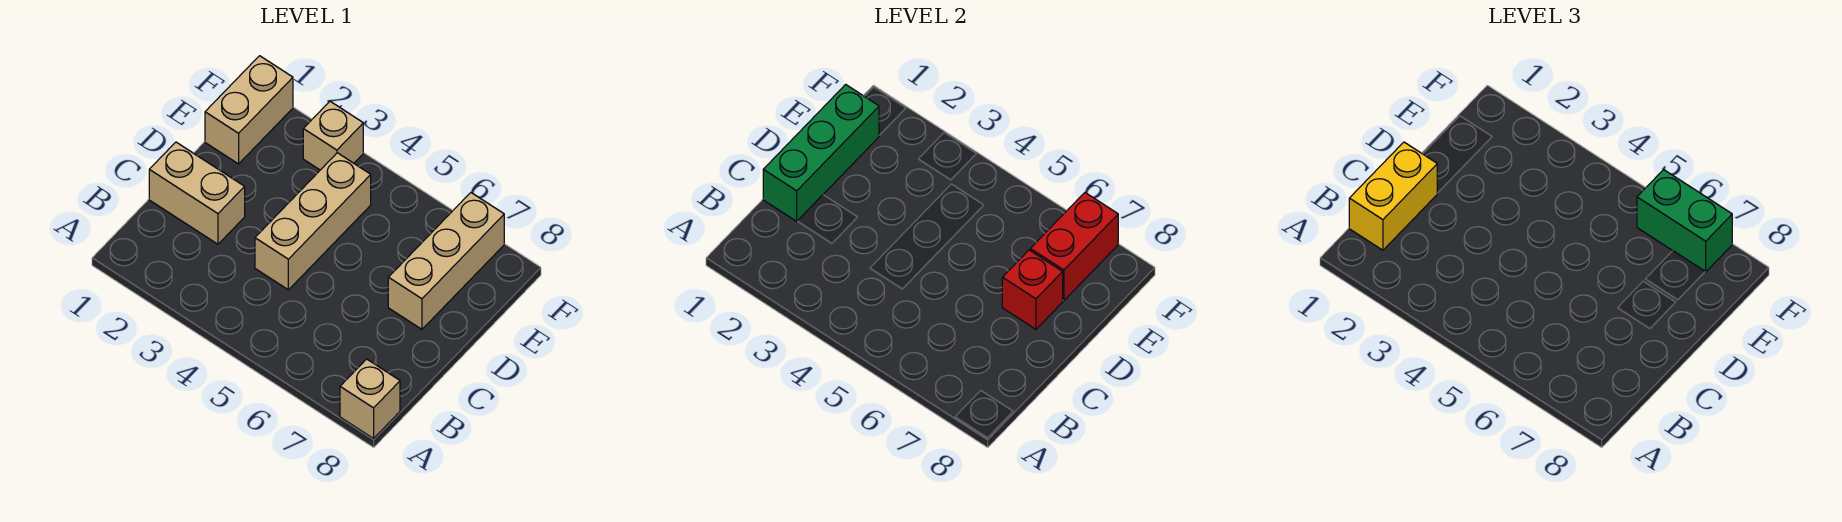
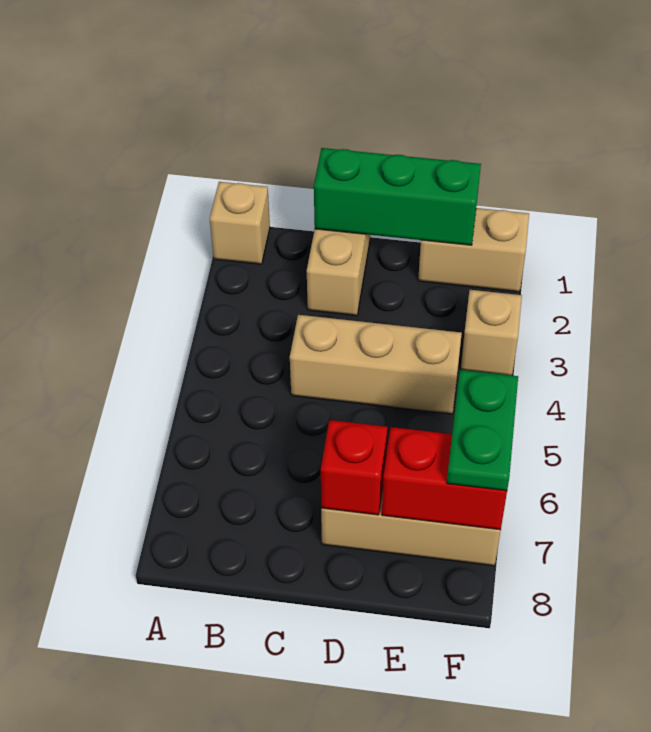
tan brick A8 level 1 -> tan brick A1 level 1
yellow brick B1:C1 level 3 -> none
green brick F6:F7 level 3 -> green plate F6:F7 level 3

